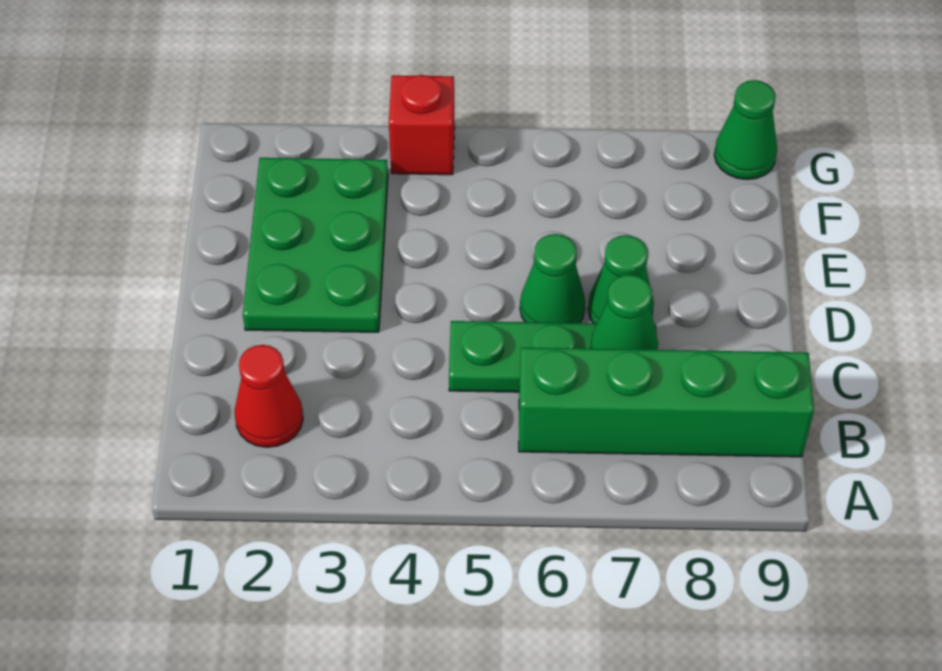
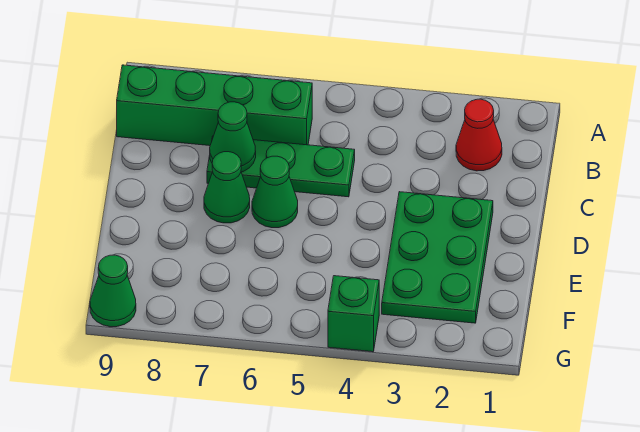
red brick G4 level 1 -> green brick G4 level 1

